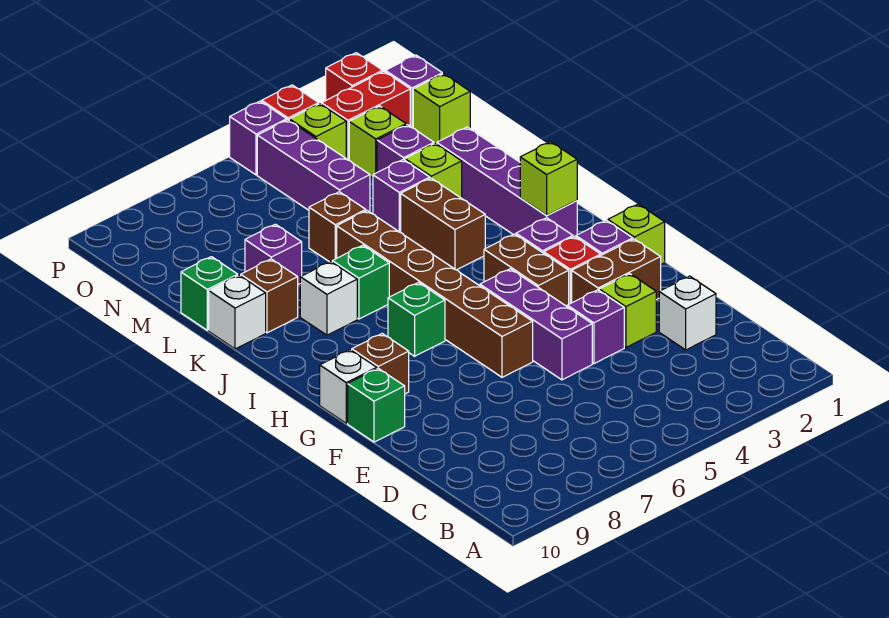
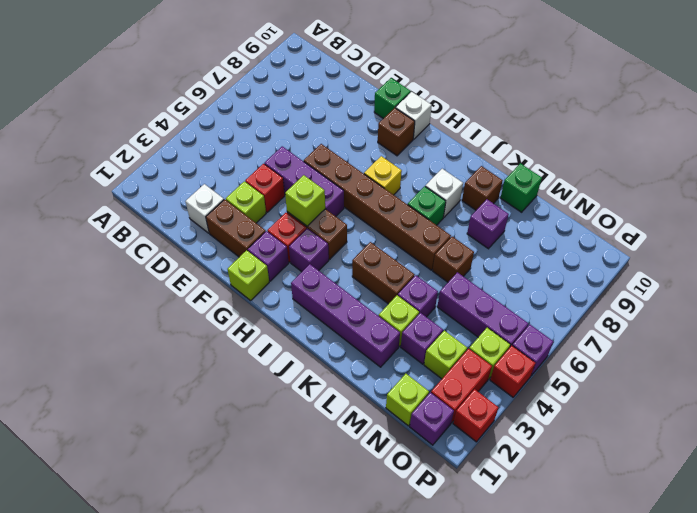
purple brick E4 level 1 -> red brick E4 level 1
brown brick F2:F3 level 1 -> brown brick E2:F2 level 1
green brick H7 level 1 -> yellow brick H7 level 1
lime brick I2 level 2 -> lime brick G4 level 2
white brick K10 level 1 -> none

